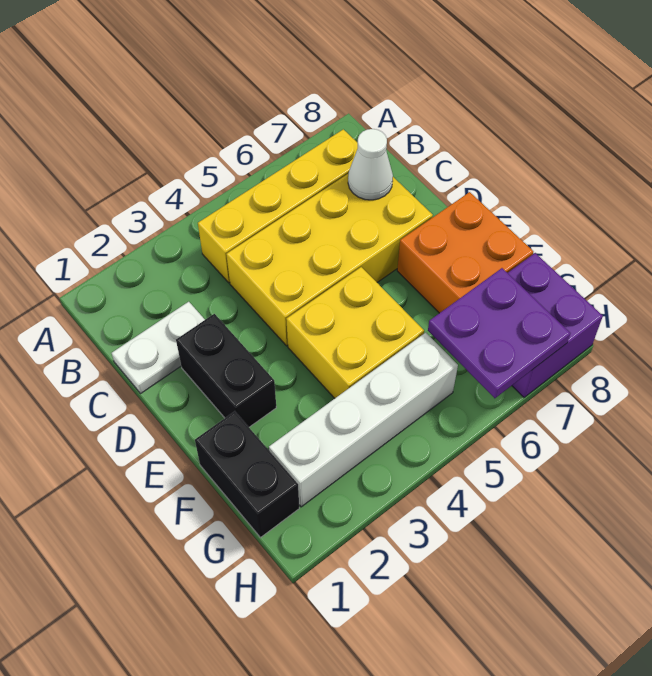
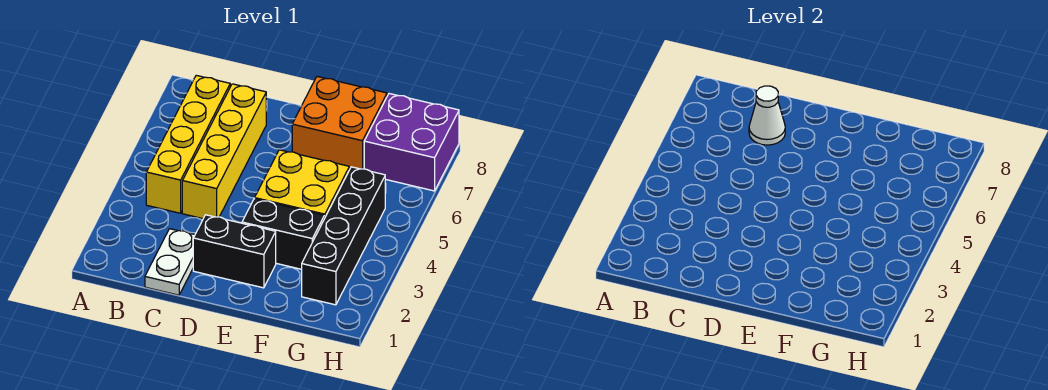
yellow brick C4:D7 level 1 -> yellow brick C4:C7 level 1
black brick F1:G1 level 1 -> black brick E3:F3 level 1
white brick G2:G5 level 1 -> black brick G2:G5 level 1
purple plate G6:H7 level 2 -> none

